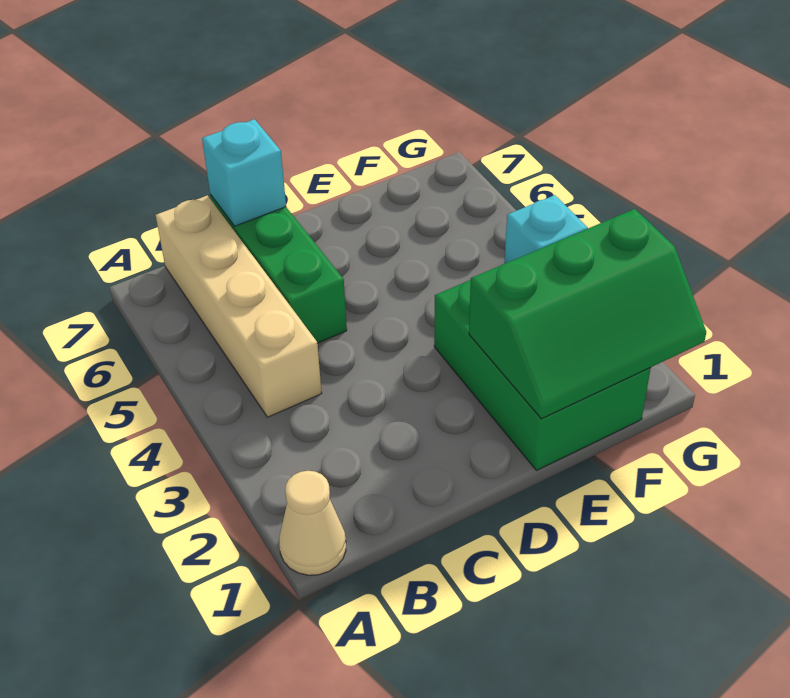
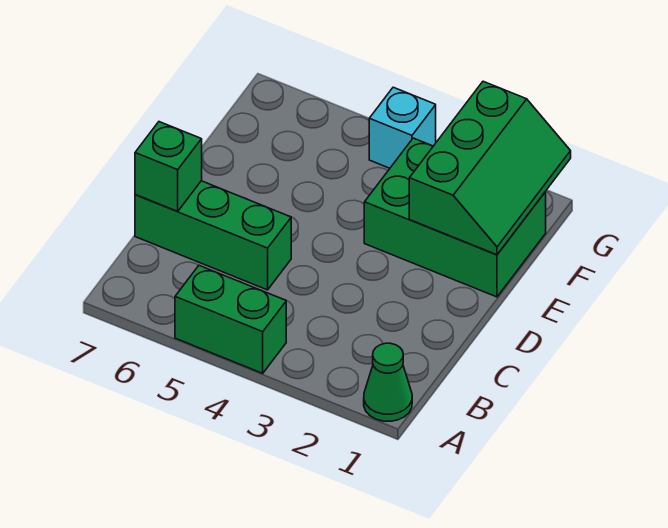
tan cone A1 level 1 -> green cone A1 level 1
none -> green brick A4:A5 level 1
tan brick B4:B7 level 1 -> none
cyan brick C7 level 2 -> green brick C7 level 2

